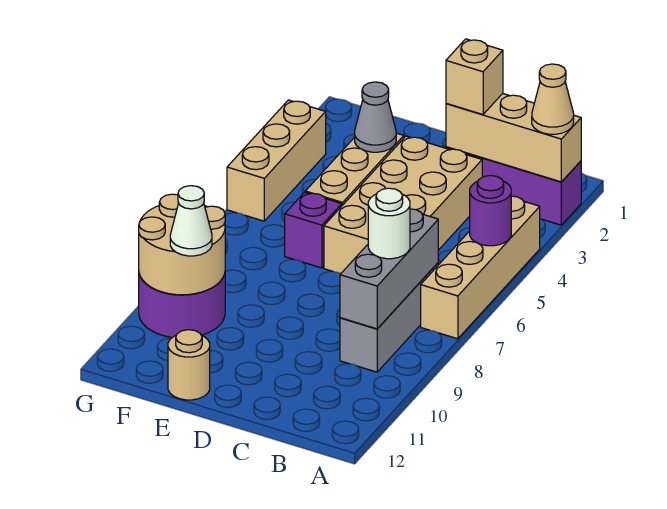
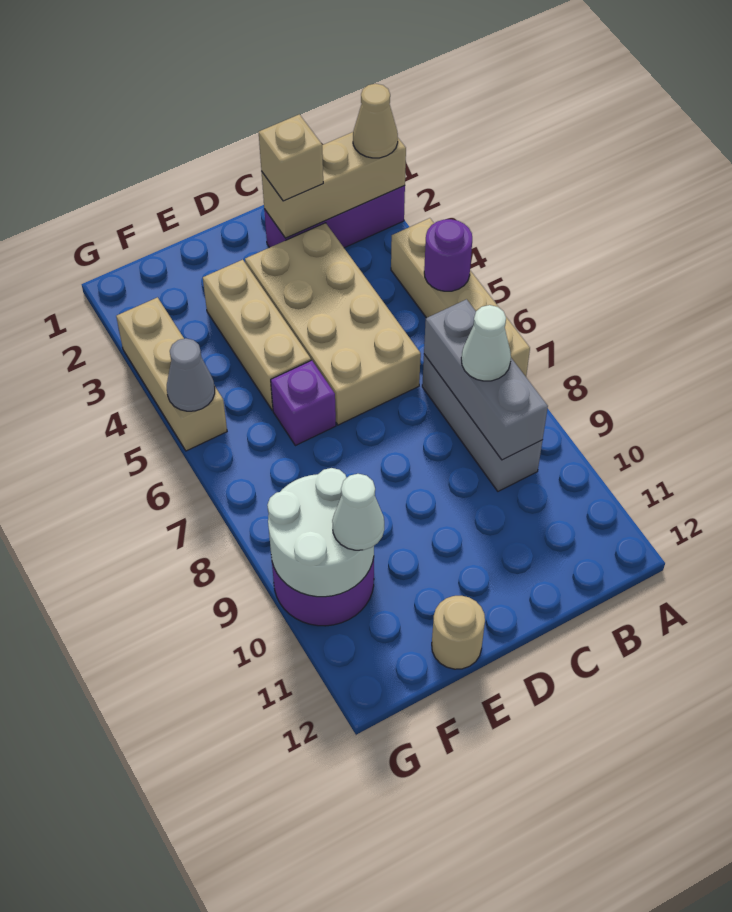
white round brick B8 level 3 -> white cone B8 level 3
grey cone E3 level 2 -> grey cone G5 level 2
tan round brick F9:G10 level 2 -> white round brick F9:G10 level 2

